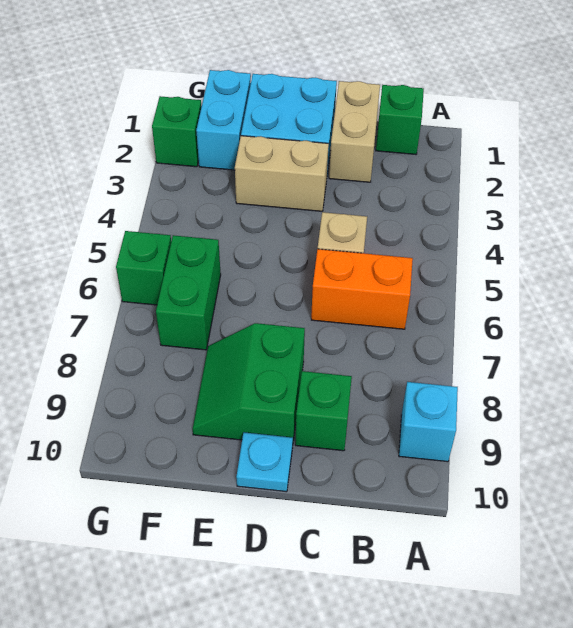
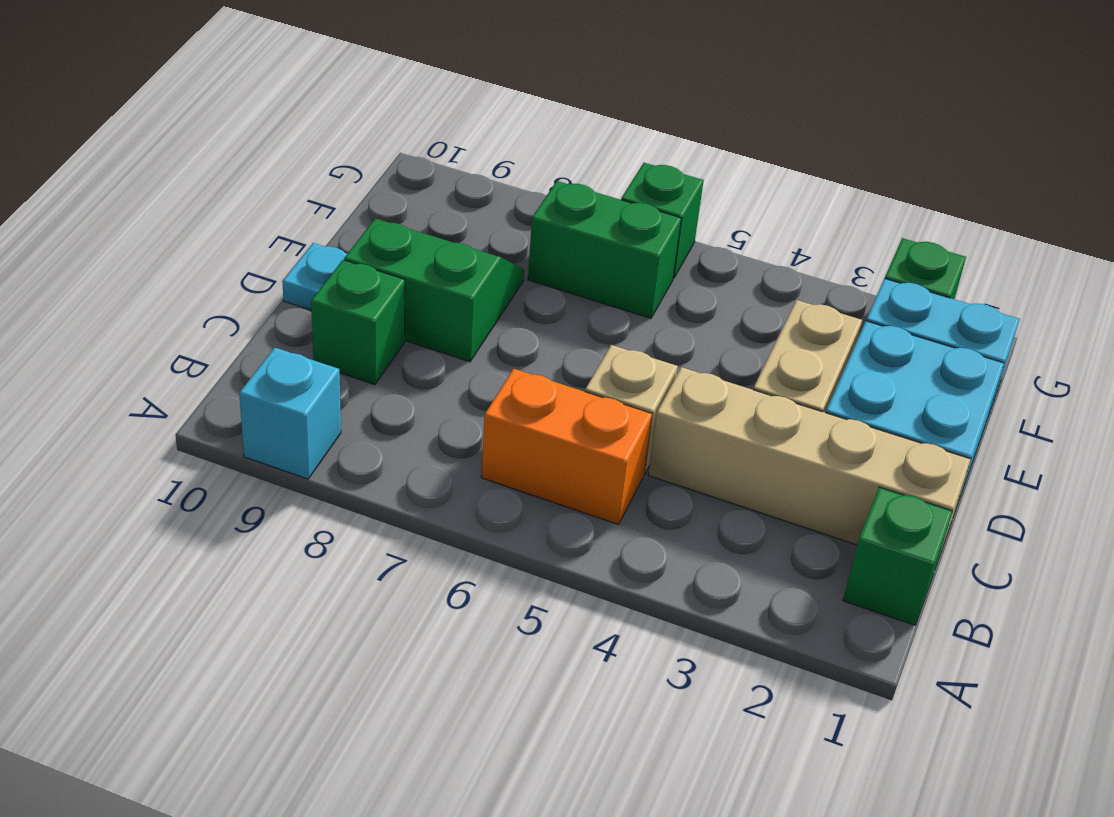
orange brick B6:C6 level 1 -> orange brick B5:B6 level 1
tan brick C1:C2 level 1 -> tan brick C1:C4 level 1

